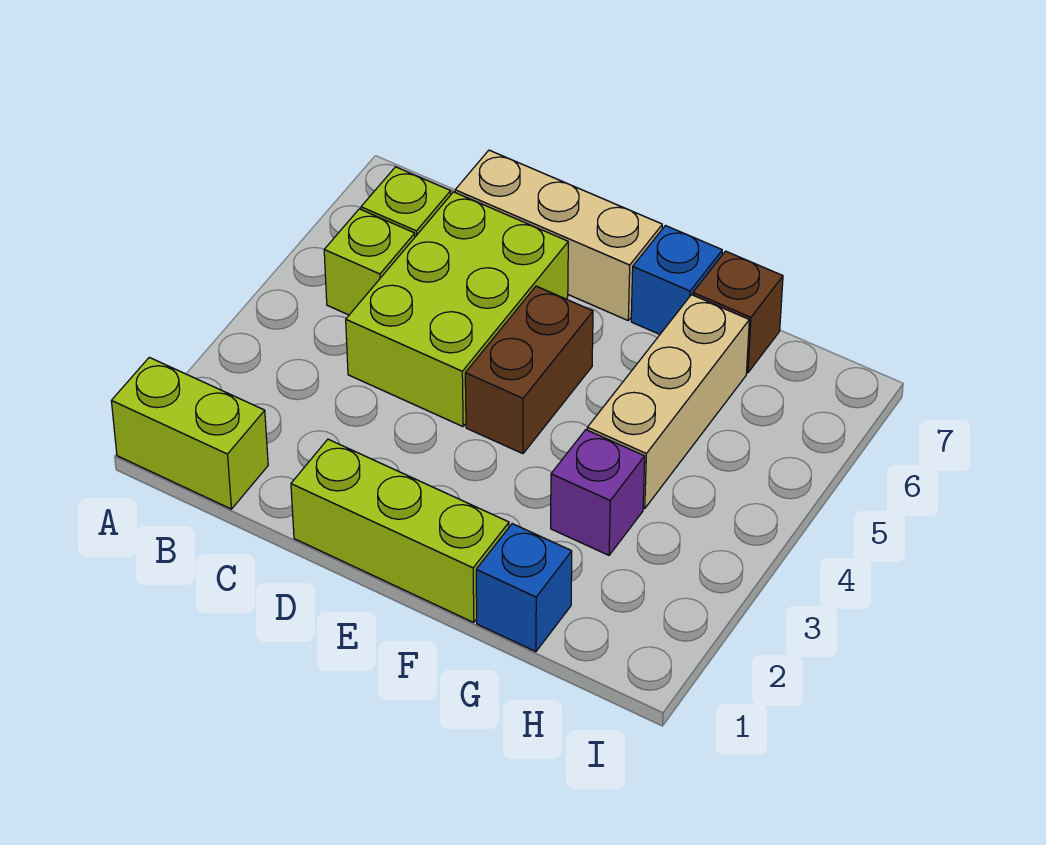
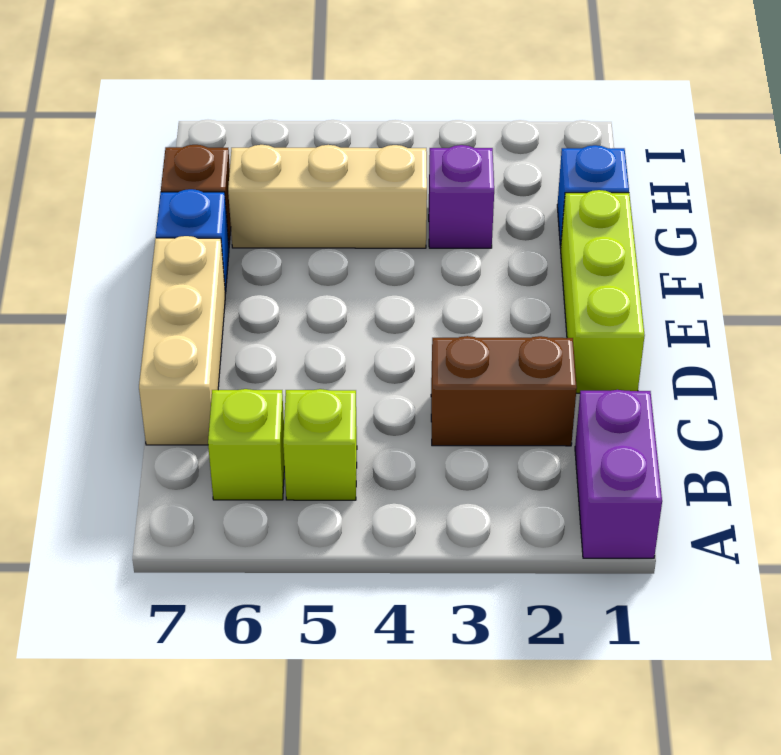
lime brick A1:B1 level 1 -> purple brick A1:B1 level 1
lime brick C4:D6 level 1 -> none
brown brick E4:E5 level 1 -> brown brick C2:C3 level 1

